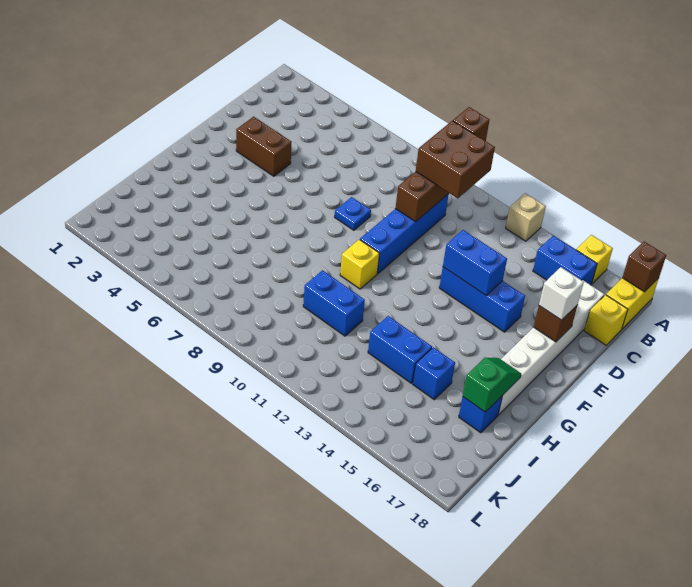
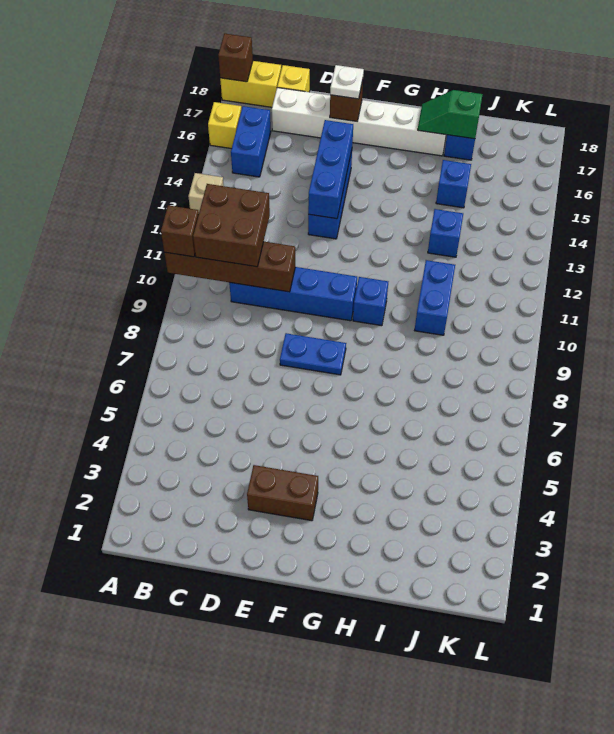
brown brick E3:E4 level 1 -> brown brick E3:F3 level 1
blue plate E8 level 1 -> blue plate E8:F8 level 1
blue brick E13:E14 level 2 -> blue brick E13:E15 level 2
white brick E17 level 3 -> white plate E17 level 3
yellow brick G10 level 1 -> blue brick G10 level 1
blue brick I13:I14 level 1 -> blue brick I13 level 1

